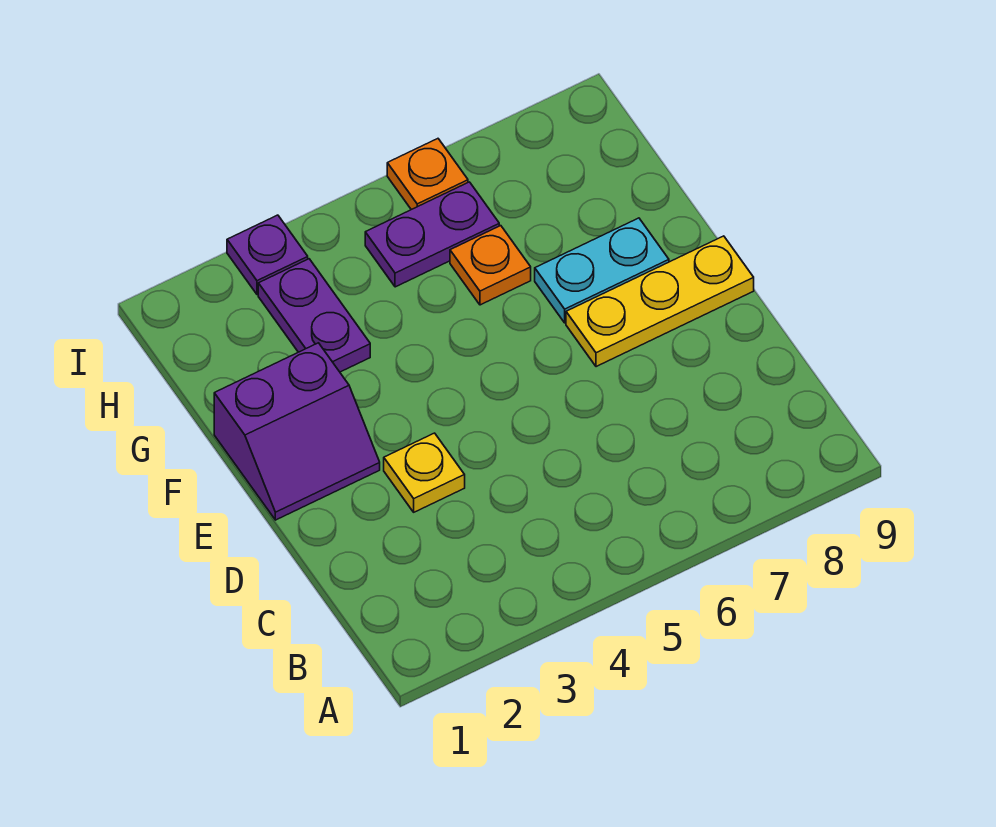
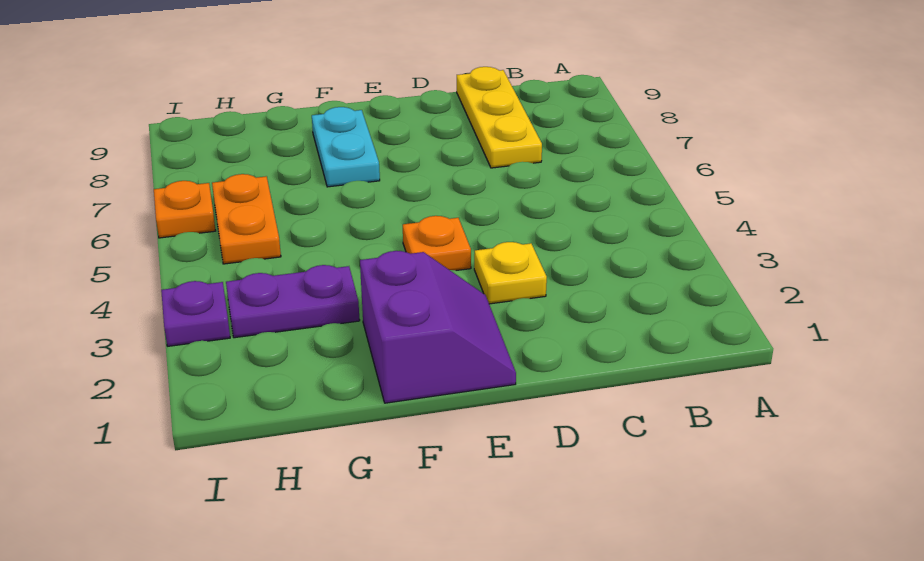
yellow plate E7:E9 level 1 -> yellow plate C7:C9 level 1
orange plate G6 level 1 -> orange plate E4 level 1
purple plate H5:H6 level 1 -> orange plate H5:H6 level 1

